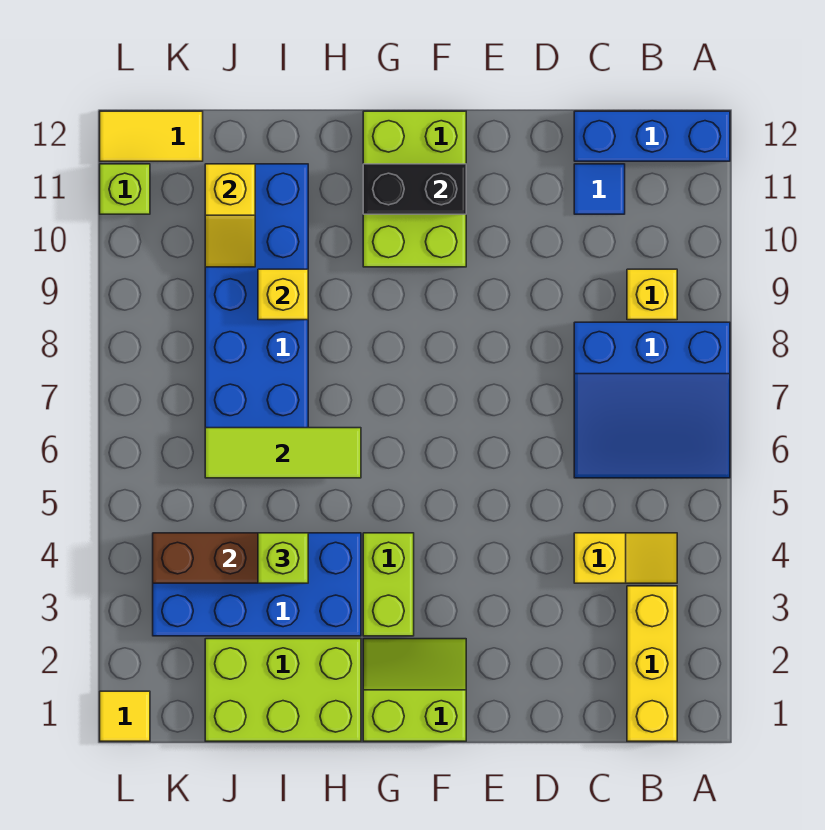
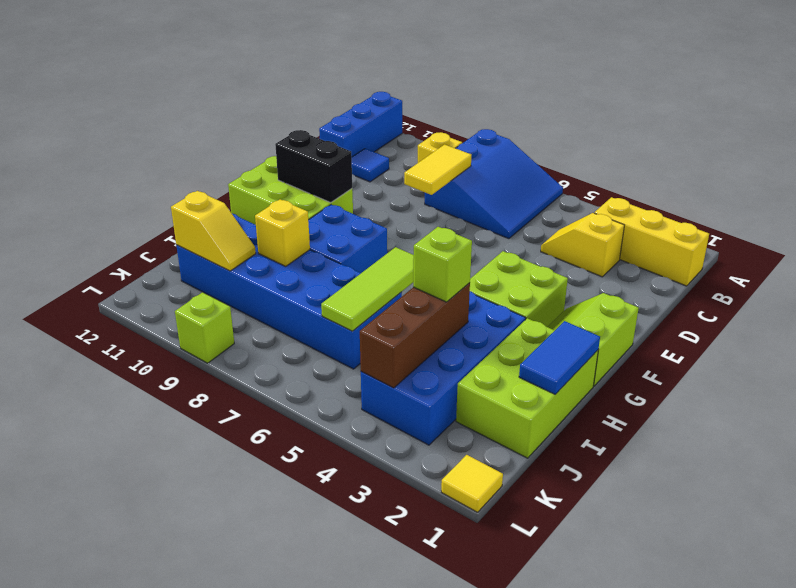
yellow slope B4:C4 level 1 top C -> yellow slope C3:C4 level 1 top 3
black brick F11:G11 level 2 -> black brick F10:F11 level 2
lime brick G3:G4 level 1 -> lime brick F3:G4 level 1
none -> blue brick G8:H9 level 1
none -> blue tile H1:I1 level 2
yellow tile K12:L12 level 1 -> yellow tile C8:D8 level 2
lime brick L11 level 1 -> lime brick L9 level 1

